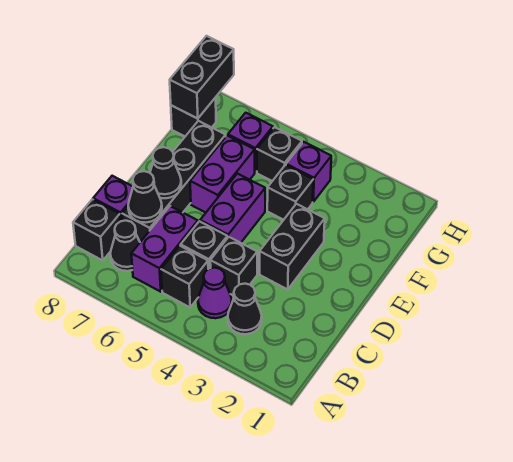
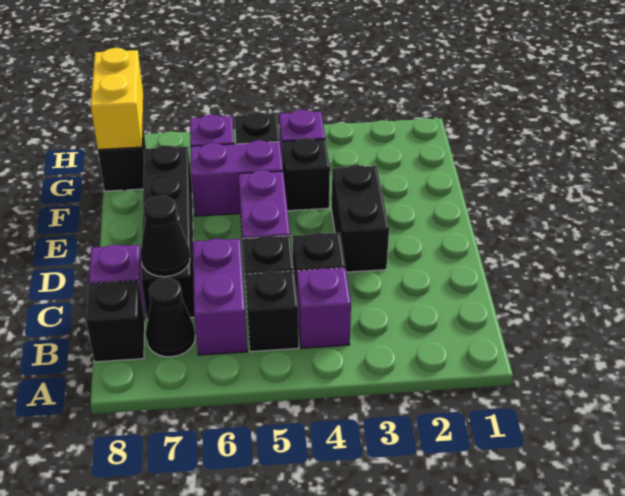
black cone B3 level 1 -> none
purple cone B4 level 1 -> purple brick B4 level 1
black cone D7 level 2 -> none
purple brick E6:F6 level 1 -> purple brick F5:F6 level 1
black brick G8:H8 level 2 -> yellow brick G8:H8 level 2

